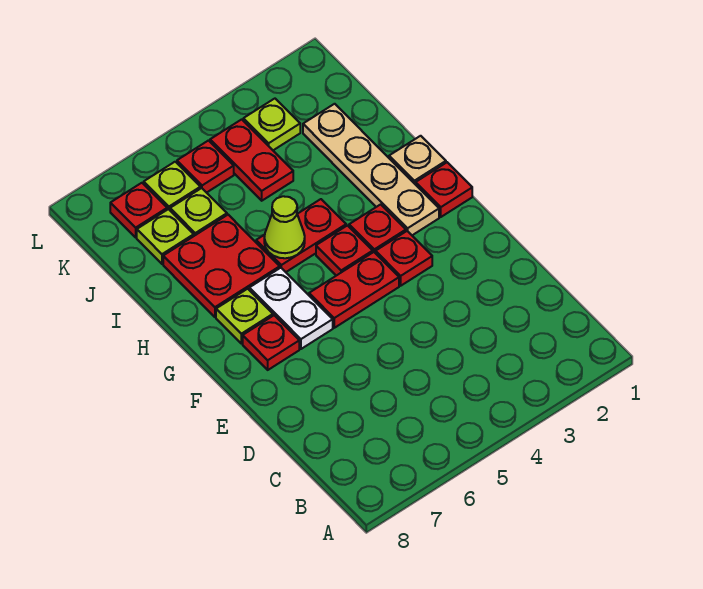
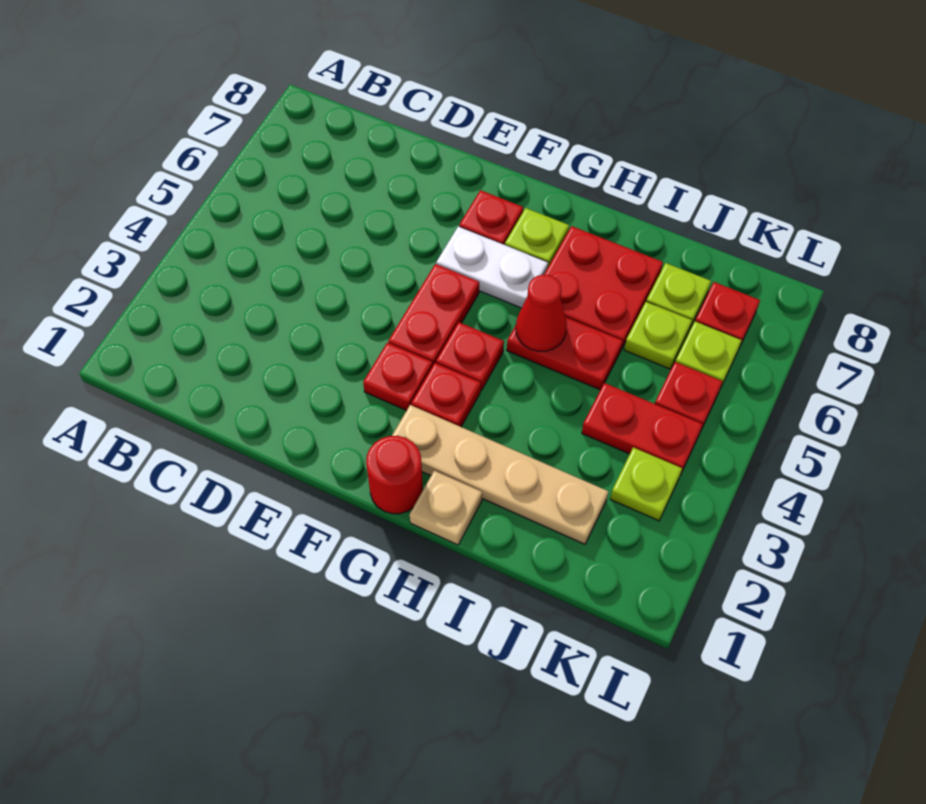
red plate G1 level 1 -> red round brick G1 level 1
red plate H4:H5 level 1 -> red plate H5:I5 level 1
lime cone H5 level 2 -> red cone H5 level 2

